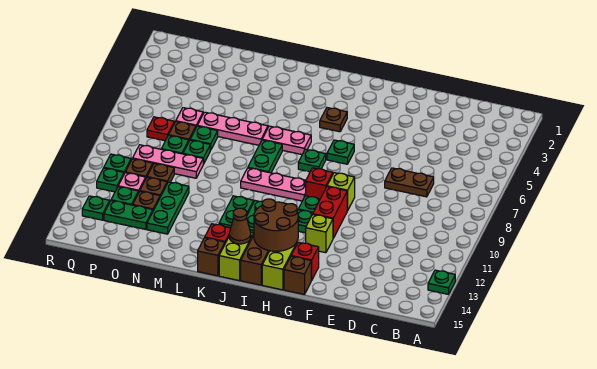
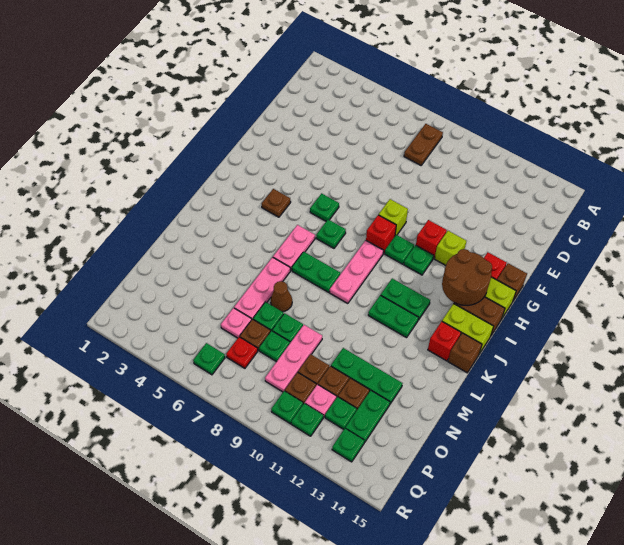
green plate A13 level 1 -> green plate Q6 level 1
brown plate D7:E7 level 1 -> brown plate B8:C8 level 1
red brick G10:G11 level 1 -> red brick G11 level 1
brown cone J14 level 2 -> brown cone M7 level 1

